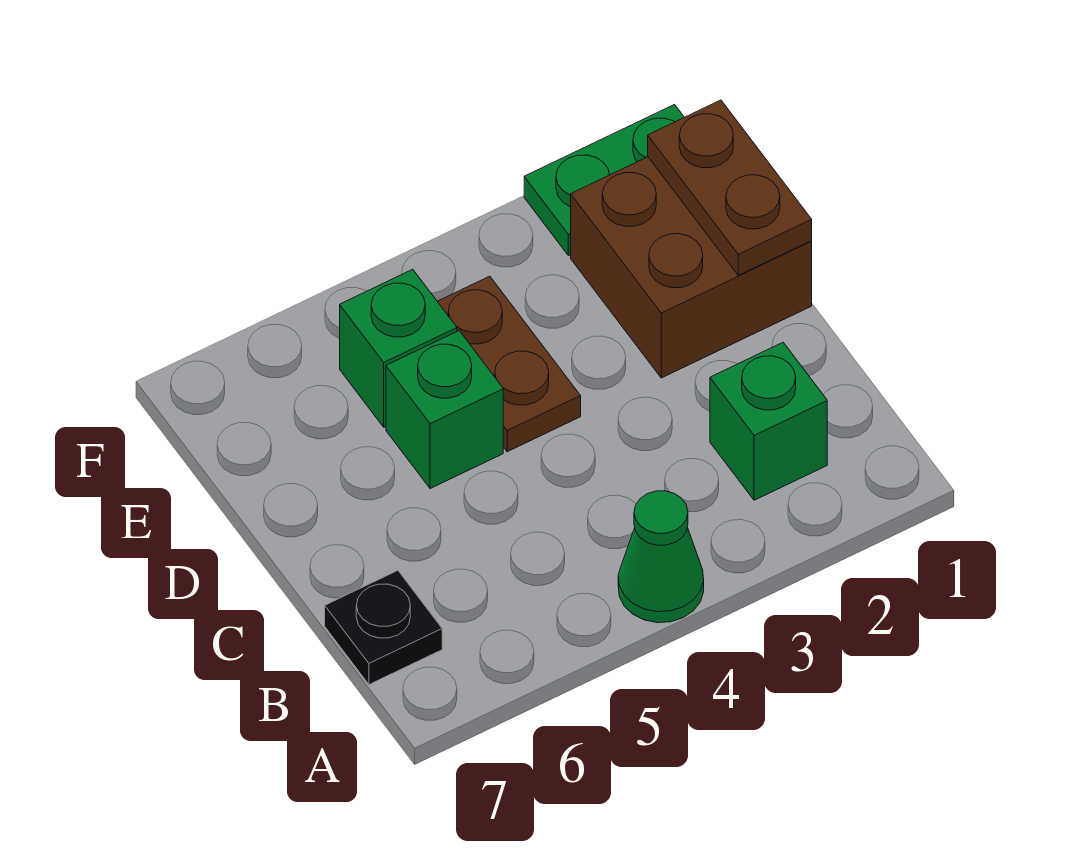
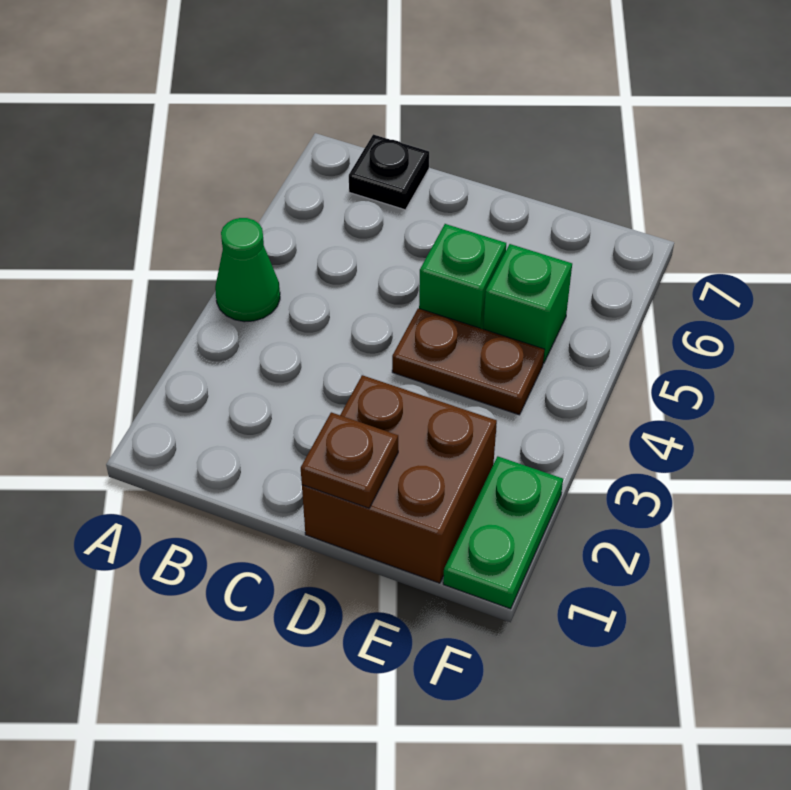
green brick B2 level 1 -> none
brown plate D1:E1 level 2 -> brown plate D1 level 2

